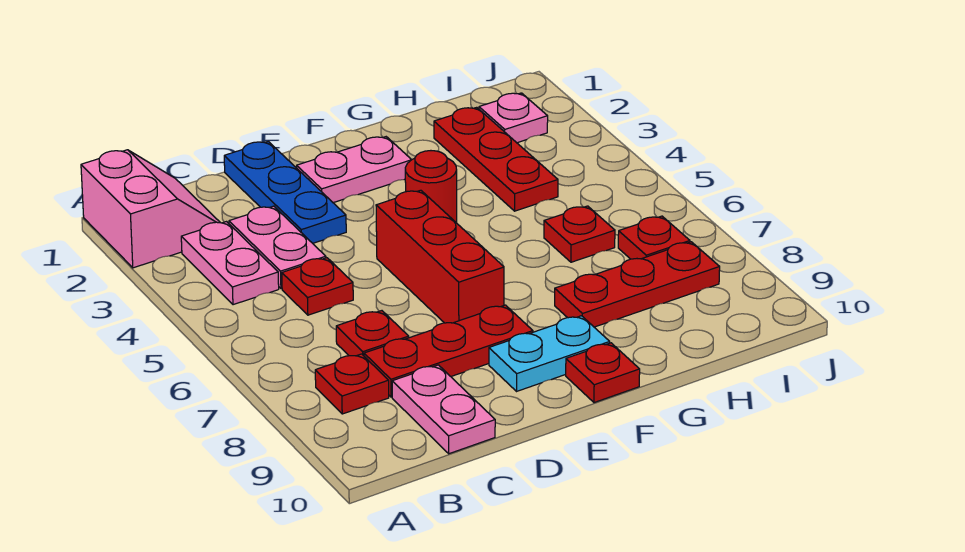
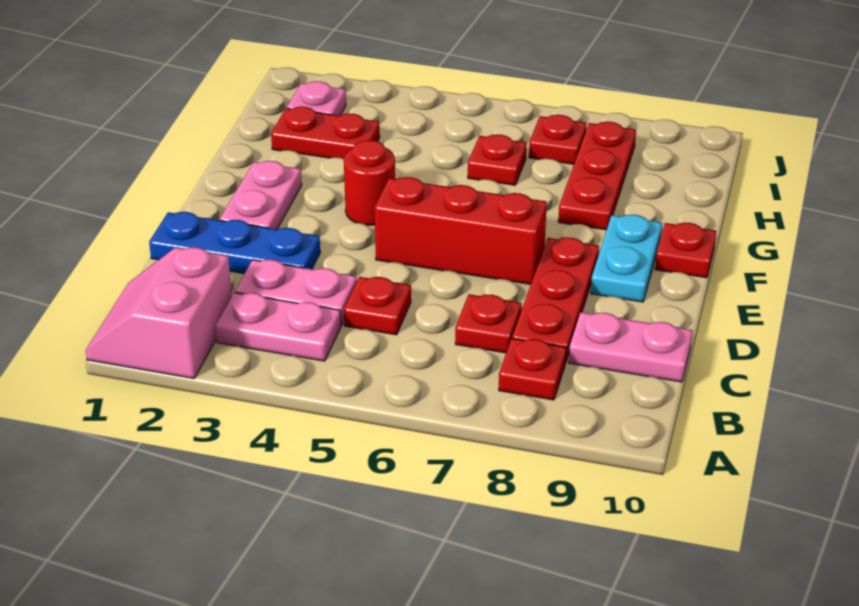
pink slope A1:B2 level 1 top A -> pink slope A1:B2 level 1 top 2
red plate H2:H4 level 1 -> red plate H2:H3 level 1

